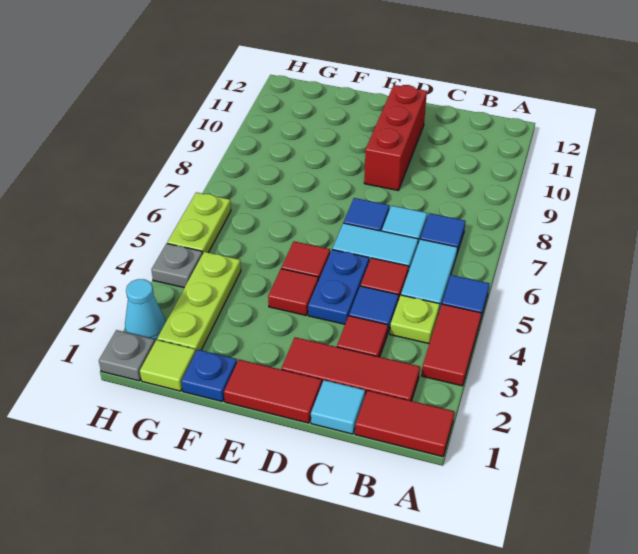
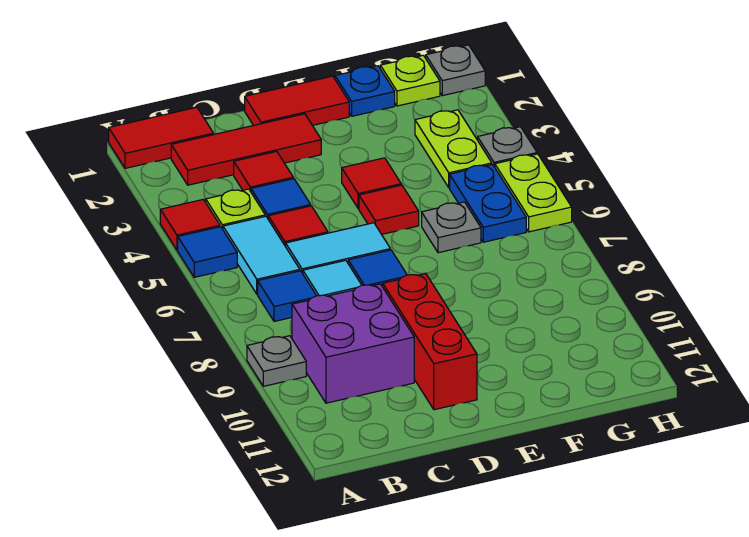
red tile A3:A4 level 1 -> red tile A4 level 1
none -> grey plate A9 level 1
none -> purple brick B9:C10 level 1
cyan tile C1 level 1 -> none
blue plate D4:D5 level 1 -> blue plate G5:G6 level 1
none -> grey plate F6 level 1
lime tile G1 level 1 -> lime plate G1 level 1
lime plate G2:G4 level 1 -> lime plate G3:G4 level 1
cyan cone H2 level 1 -> none

